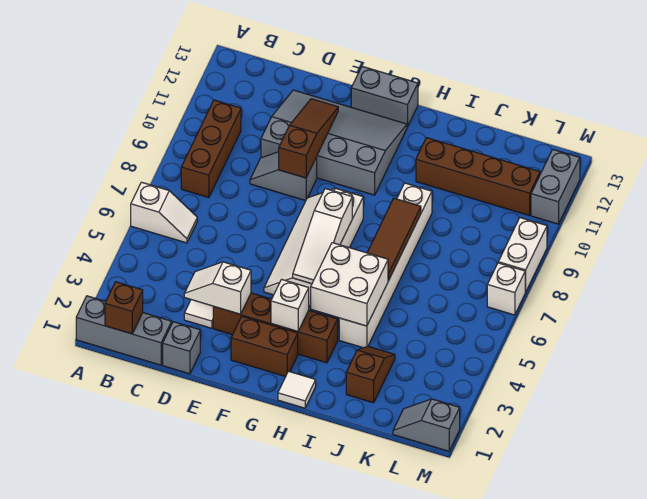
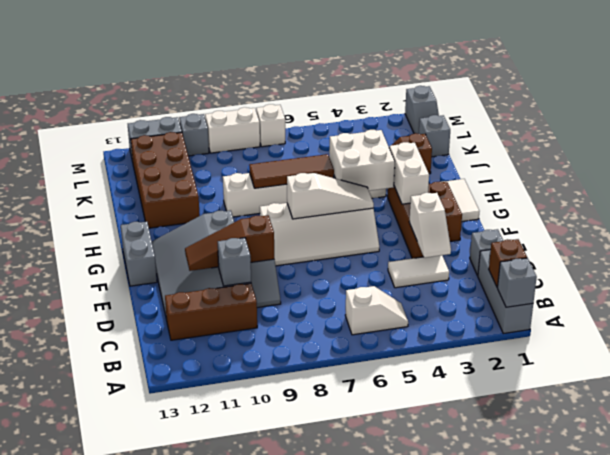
none -> grey brick A1 level 2
white slope A6:B6 level 1 top A -> white slope B5:B6 level 1 top 6
brown brick B8:B10 level 1 -> brown brick C10:C12 level 1
none -> grey brick D10 level 2
white brick G3 level 2 -> white brick G3:H3 level 2
white tile H1 level 1 -> white tile G1:H1 level 1
brown brick I11:L11 level 1 -> brown brick I11:L12 level 1
none -> grey brick K1 level 1
none -> grey brick M10 level 1

